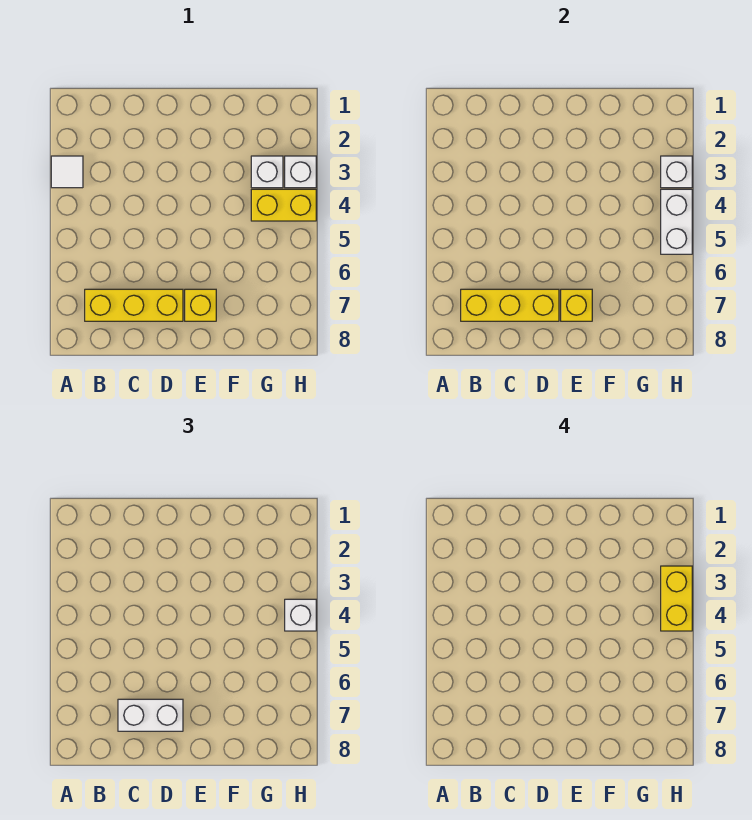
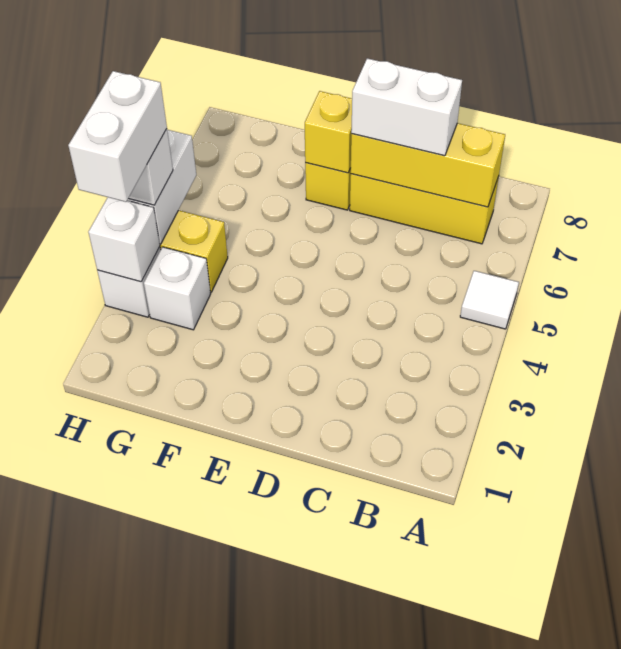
white tile A3 level 1 -> white tile A5 level 1
yellow brick H3:H4 level 4 -> white brick H3:H4 level 4

